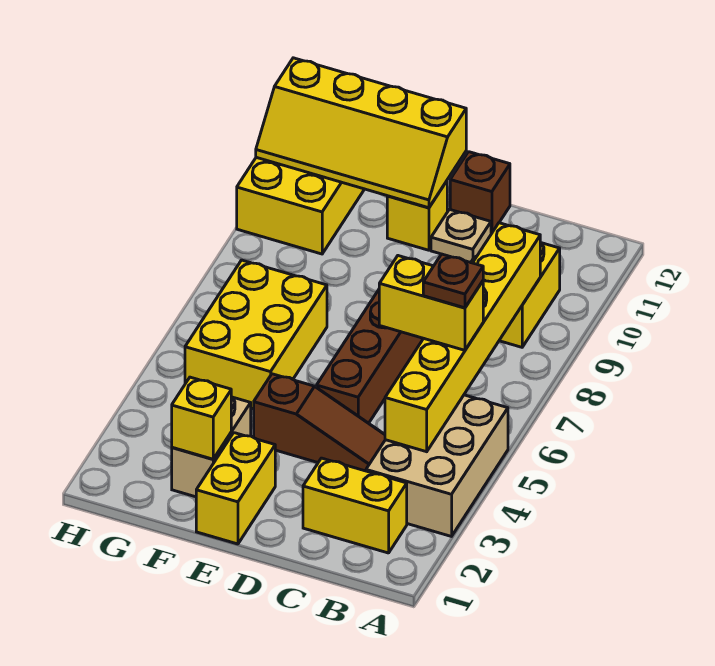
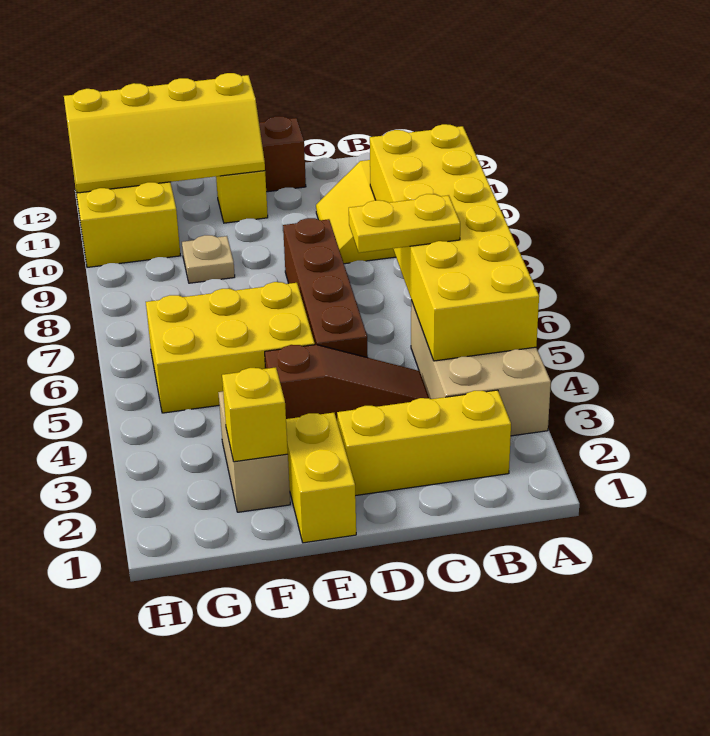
yellow brick B2:C2 level 1 -> yellow brick B2:D2 level 1
yellow brick B4:B9 level 2 -> yellow brick A4:B9 level 2
yellow brick B6:C6 level 3 -> yellow plate B6:C6 level 3
brown plate B6 level 4 -> none
tan plate D11 level 1 -> tan plate F9 level 1
yellow brick F5:G7 level 1 -> yellow brick E5:G6 level 1

